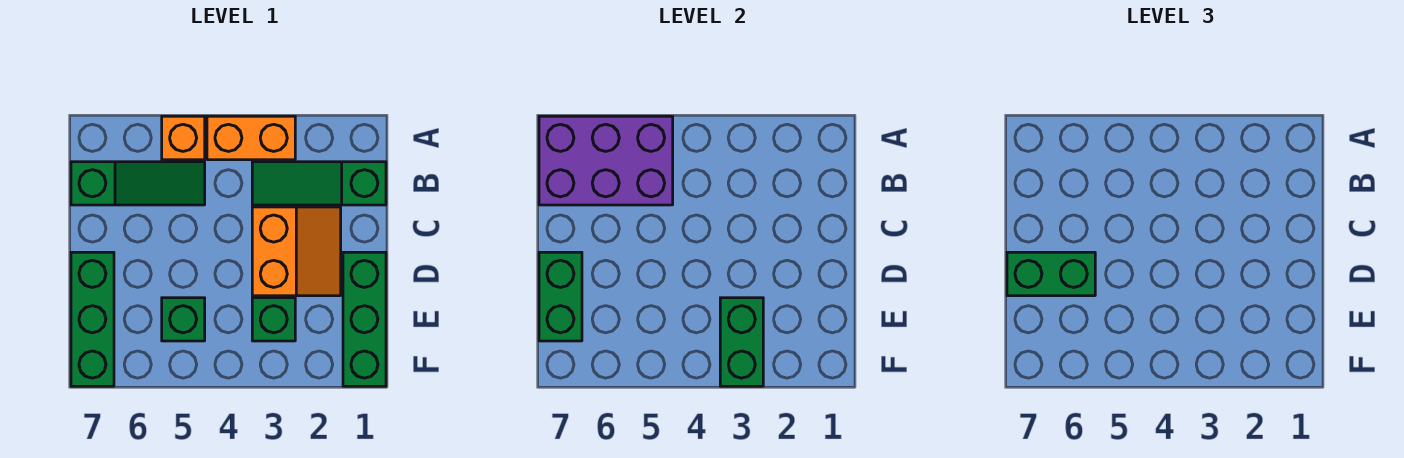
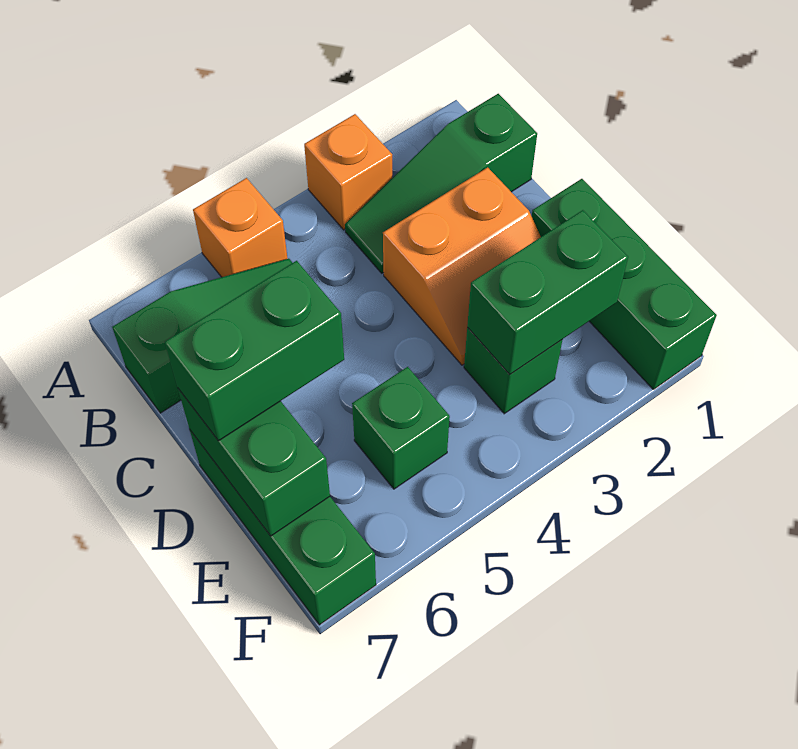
orange brick A3:A4 level 1 -> orange brick A3 level 1
purple brick A5:B7 level 2 -> none
orange slope C2:D3 level 1 top 3 -> orange slope C2:D3 level 1 top C
green brick E3:F3 level 2 -> green brick E2:E3 level 2

